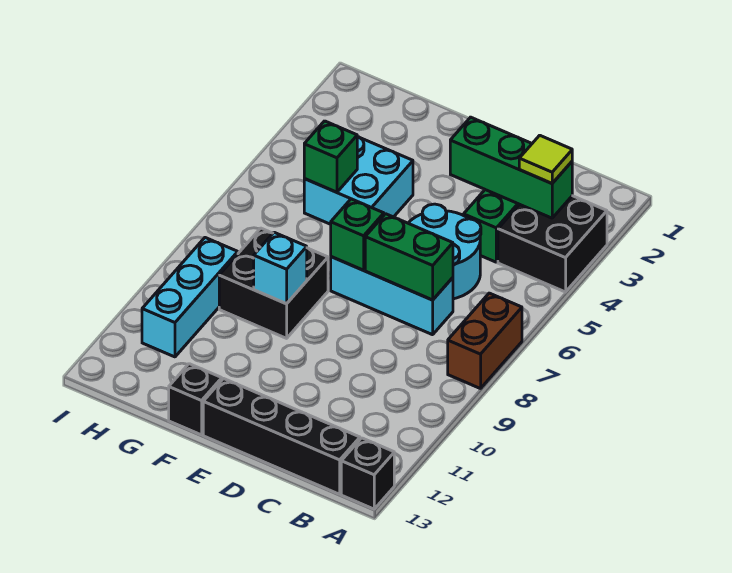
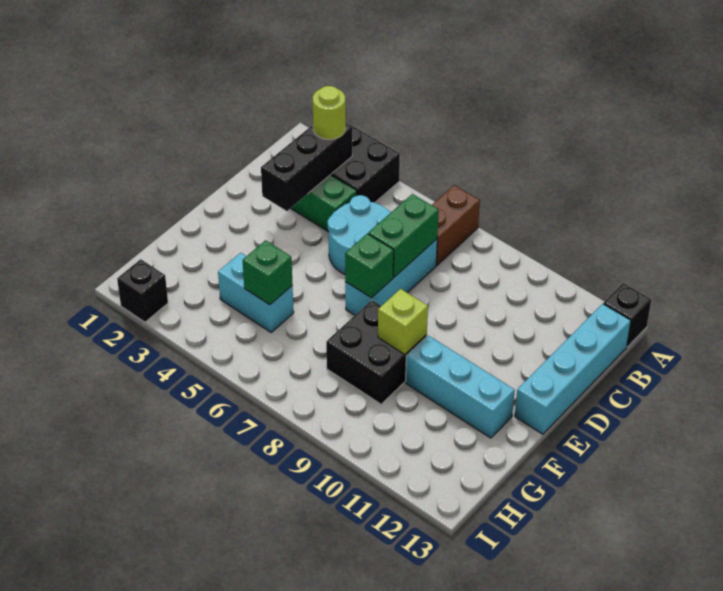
brown brick A7:A8 level 1 -> brown brick A7:B7 level 1
green brick B3:D3 level 2 -> black brick B3:D3 level 2
lime tile B3 level 3 -> lime round brick B3 level 3
black brick B13:E13 level 1 -> cyan brick B13:E13 level 1
cyan brick F4:G5 level 1 -> cyan brick G4:G5 level 1
cyan brick F9 level 2 -> lime brick F9 level 2
black brick F13 level 1 -> black brick I2 level 1
cyan brick H9:H11 level 1 -> cyan brick F10:F12 level 1

